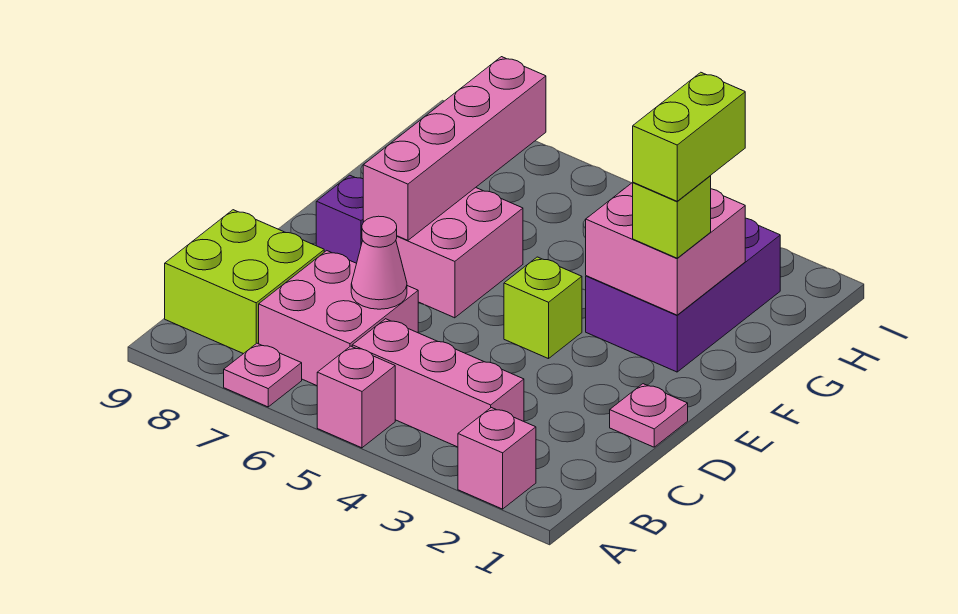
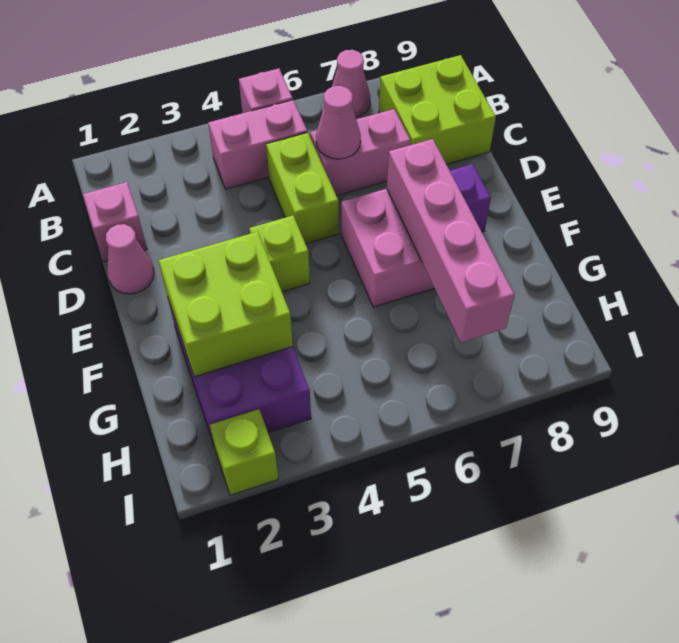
pink brick A2 level 1 -> pink brick C1 level 1
pink plate A7 level 1 -> pink cone A7 level 1
pink brick B3:B5 level 1 -> pink brick B4:B5 level 1
pink brick B6:C7 level 1 -> pink brick C6:C7 level 1
pink plate D1 level 1 -> pink cone D1 level 1
pink brick F2:G3 level 2 -> lime brick F2:G3 level 2
lime brick F2 level 3 -> lime brick I2 level 1
lime brick F2:G2 level 4 -> lime brick C5:D5 level 1

